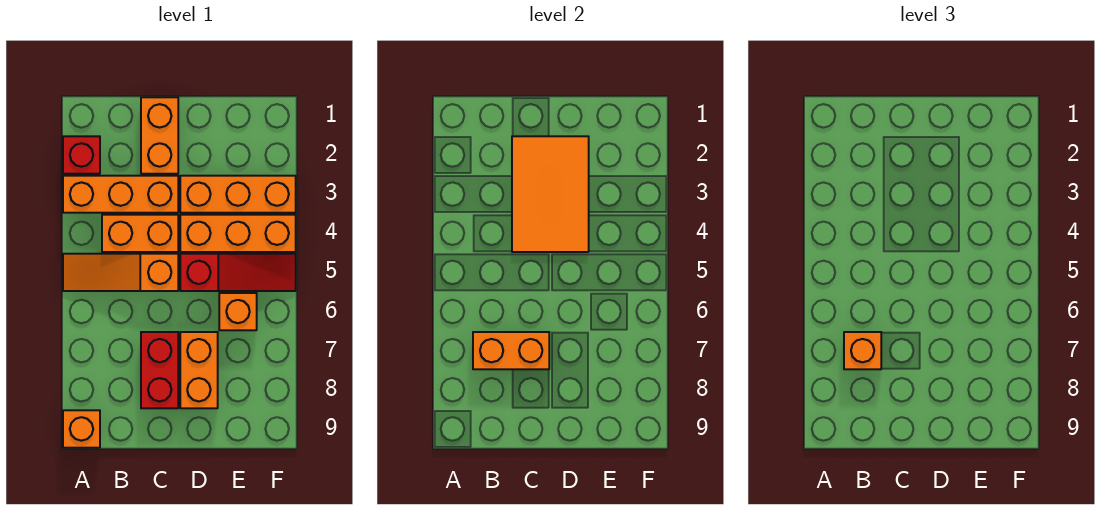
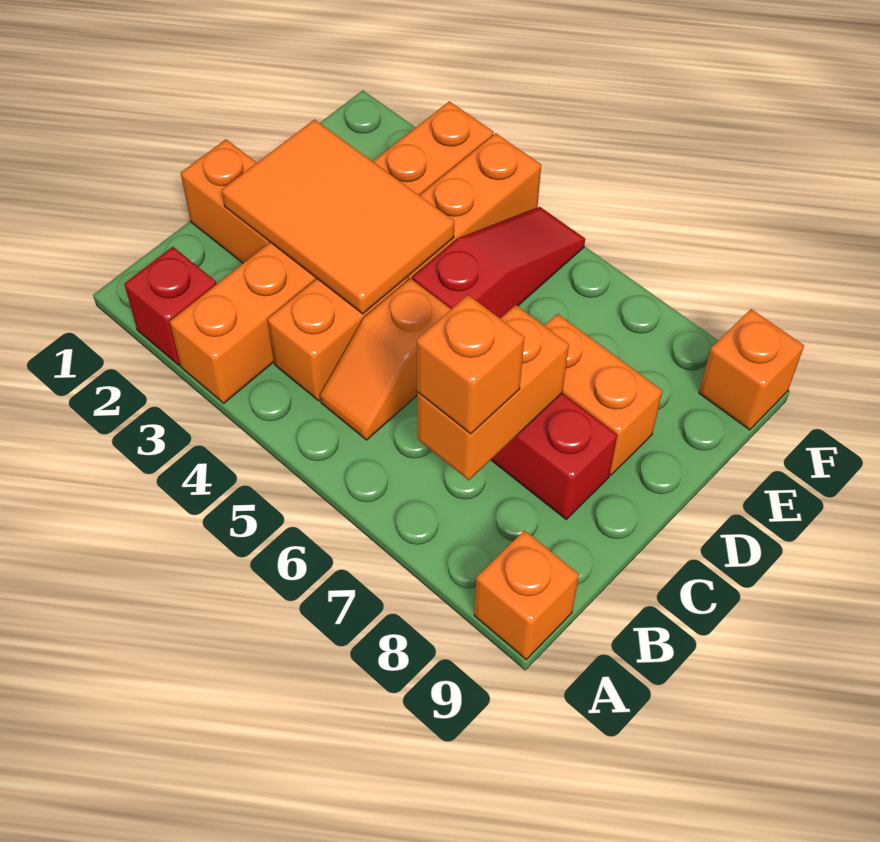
orange slope A5:C5 level 1 top C -> orange slope B5:C5 level 1 top C
orange brick E6 level 1 -> orange brick F9 level 1

